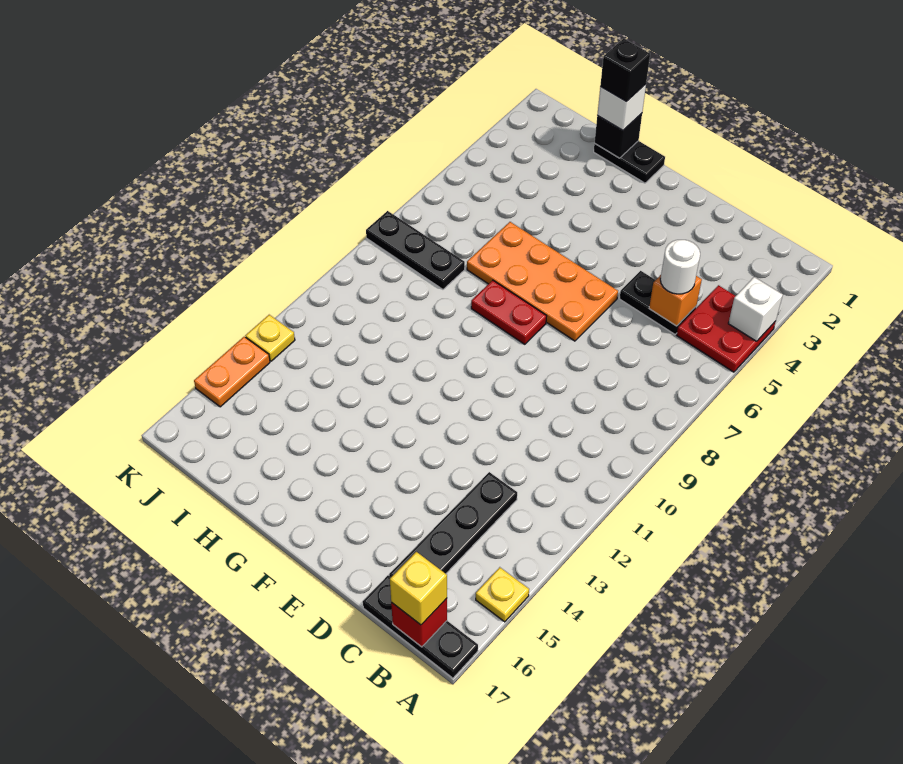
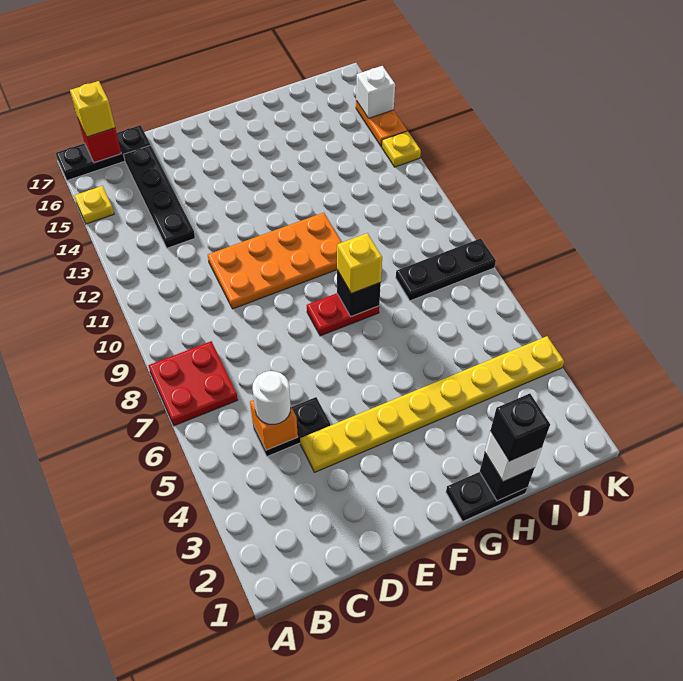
red plate A4:B5 level 1 -> red plate A7:B8 level 1
white brick A4 level 2 -> white brick K15 level 2
none -> yellow plate D4:K4 level 1
orange plate E6:H7 level 1 -> orange plate D10:G11 level 1
none -> black brick G8 level 2
none -> yellow brick G8 level 3

